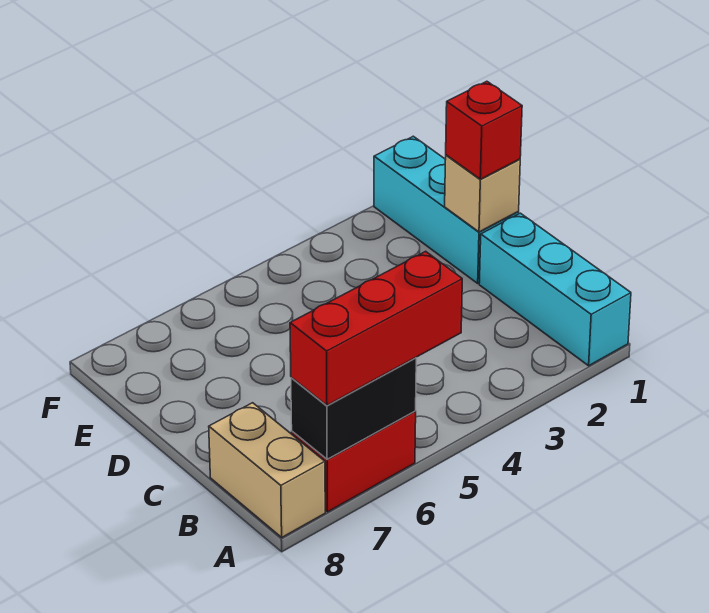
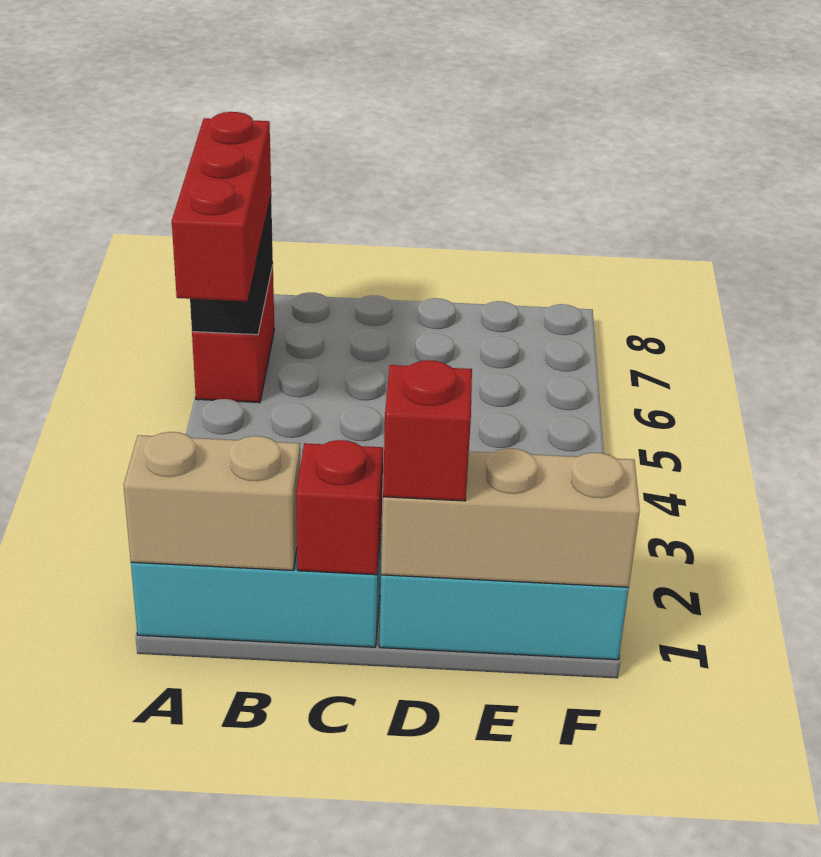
tan brick A8:B8 level 1 -> tan brick A1:B1 level 2
none -> red brick C1 level 2
tan brick D1 level 2 -> tan brick D1:F1 level 2

